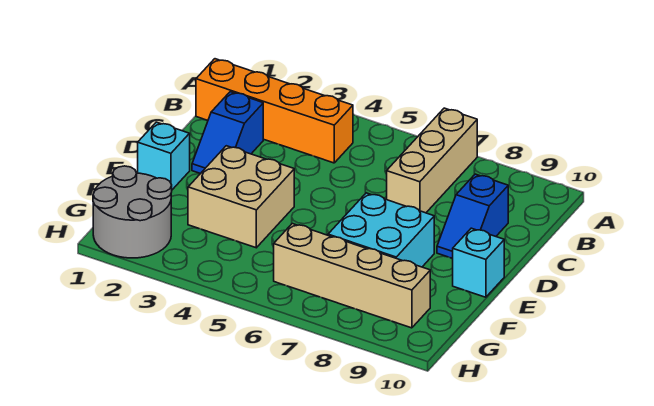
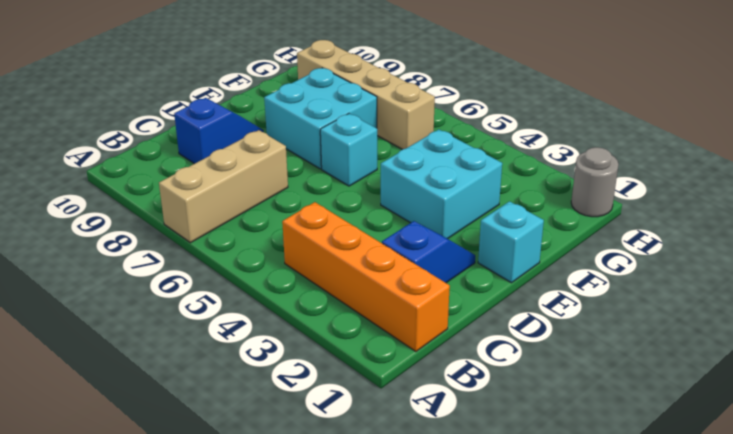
tan brick E3:F4 level 1 -> cyan brick E3:F4 level 1
cyan brick E10 level 1 -> cyan brick E6 level 1
grey round brick G1:H2 level 1 -> grey round brick H1 level 1

